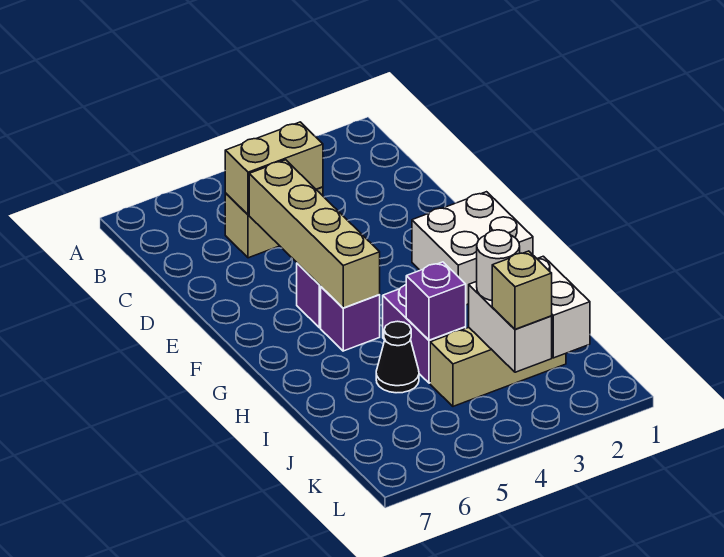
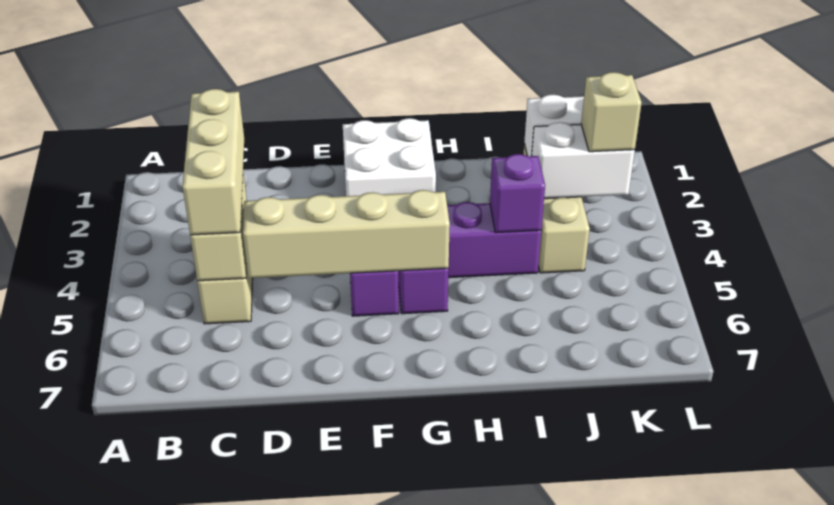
none -> tan brick C3:C5 level 3
black cone I5 level 1 -> none
white round brick J3 level 3 -> none

